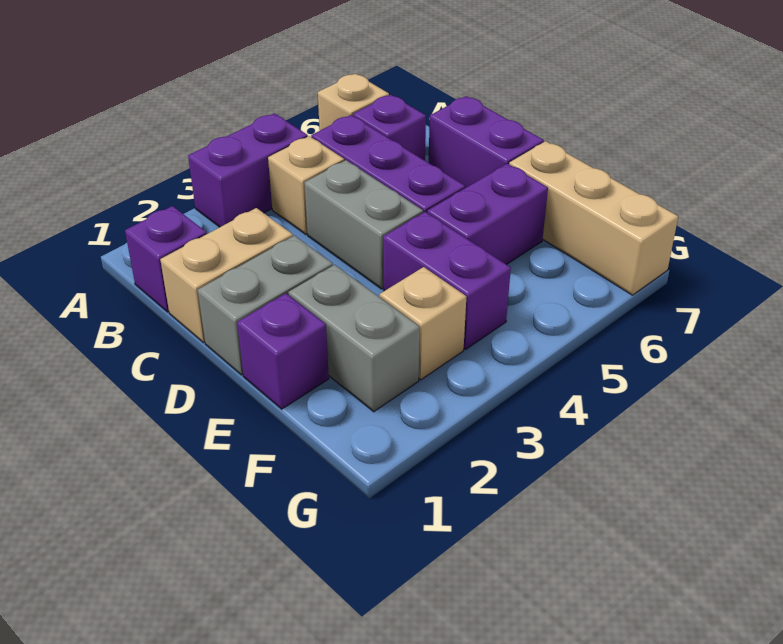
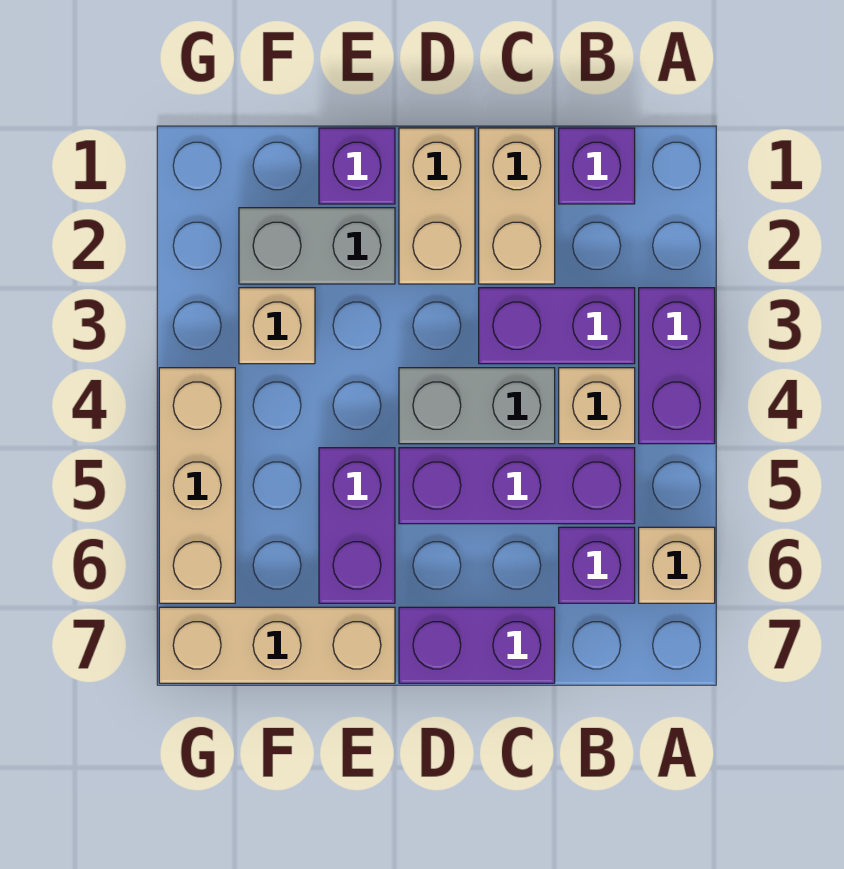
grey brick D1:D2 level 1 -> tan brick D1:D2 level 1
purple brick E4:F4 level 1 -> purple brick B3:C3 level 1
none -> tan brick G4:G6 level 1

